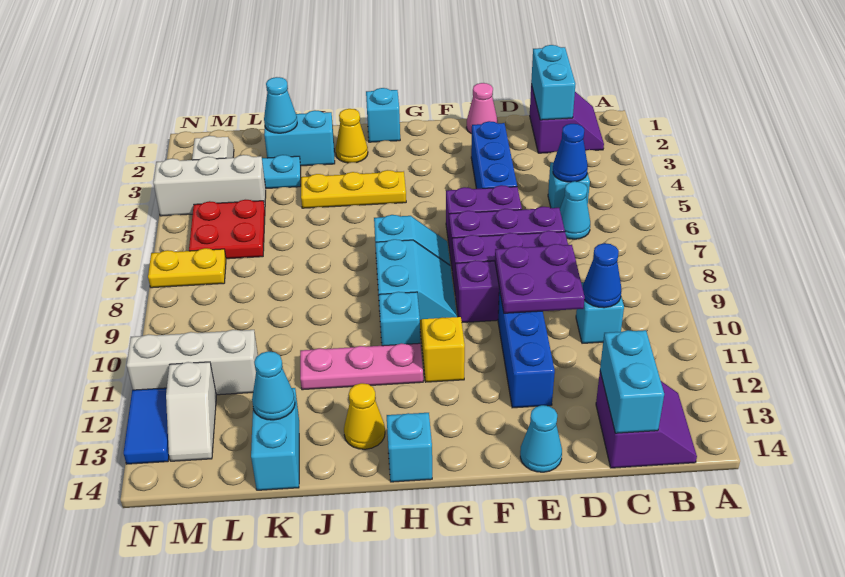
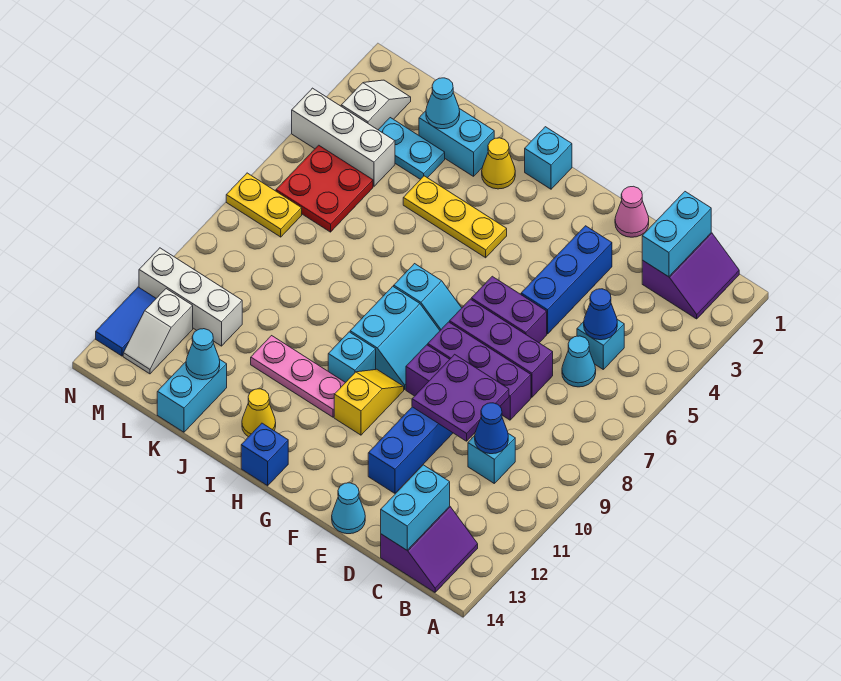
cyan brick H14 level 1 -> blue brick H14 level 1

